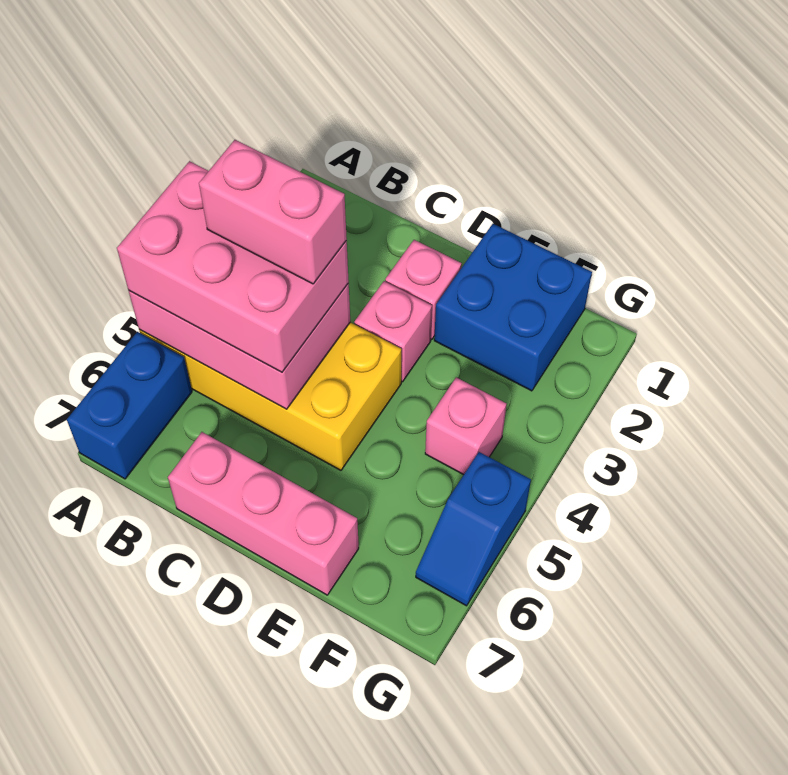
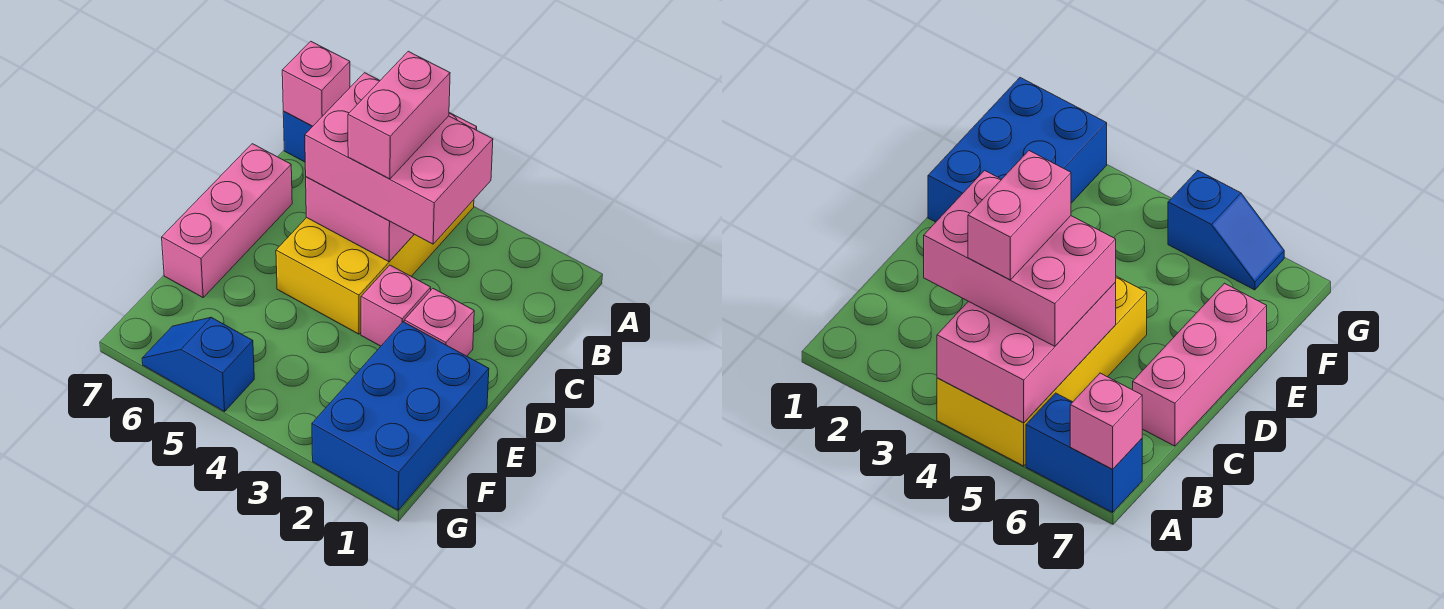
pink brick A4:C5 level 3 -> pink brick B3:C5 level 3
blue brick E1:F2 level 1 -> blue brick E1:G2 level 1
pink brick F4 level 1 -> pink brick A7 level 2

